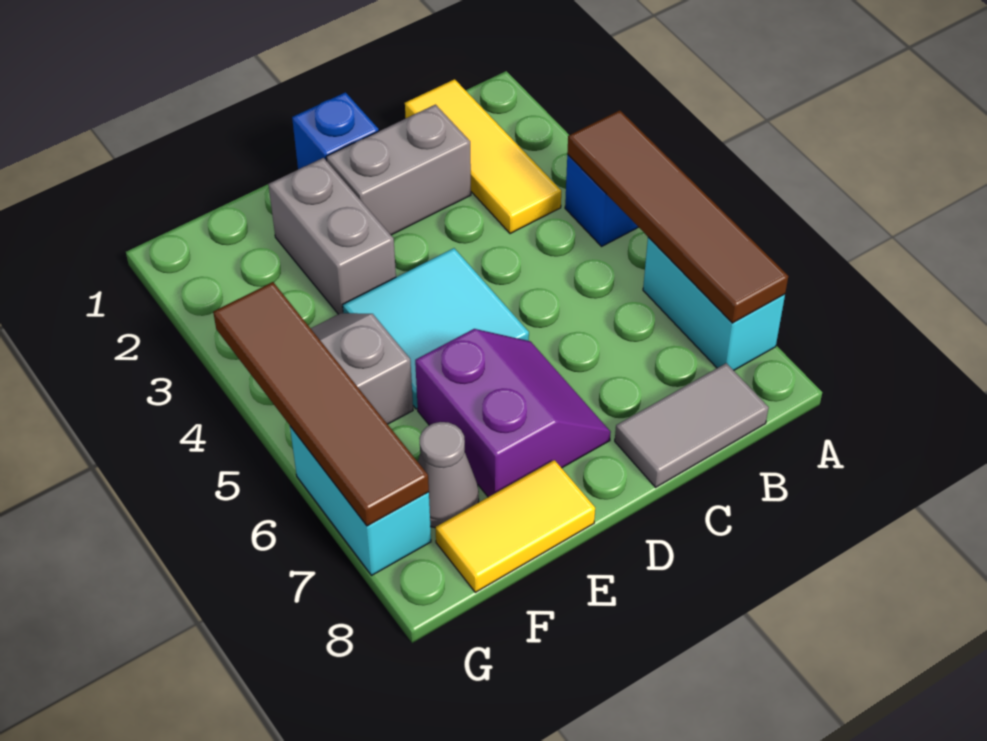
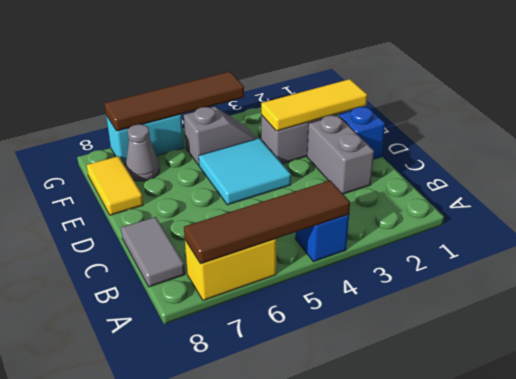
cyan brick A6:A7 level 1 -> yellow brick A6:A7 level 1
yellow tile B1:B3 level 1 -> yellow tile E1:E3 level 2
purple slope D6:E7 level 1 top E -> none

